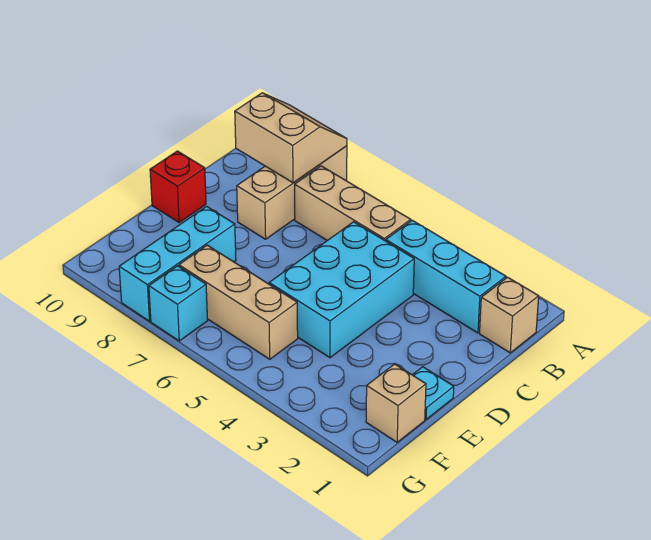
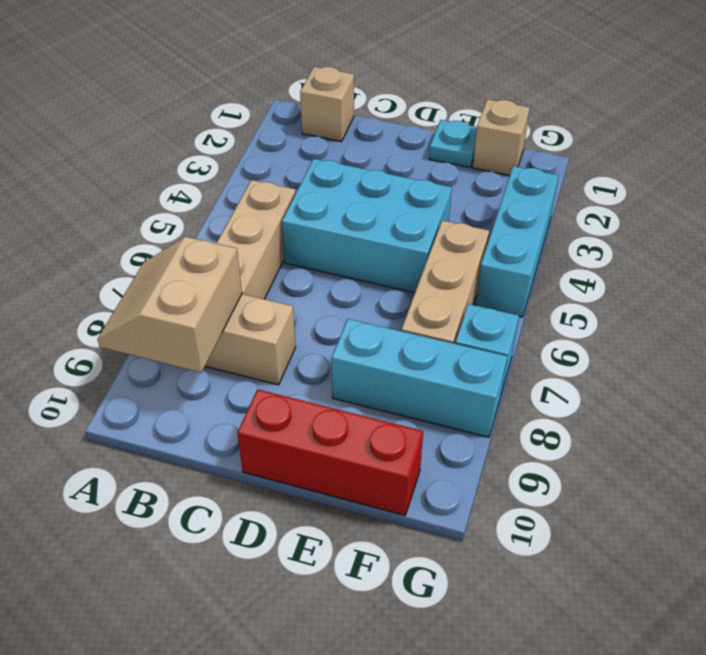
cyan brick B2:B4 level 1 -> cyan brick G3:G5 level 1
red brick D10 level 1 -> red brick D10:F10 level 1

